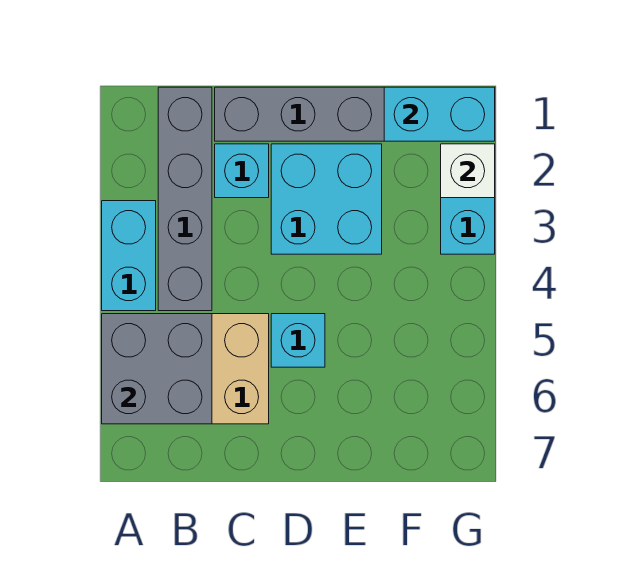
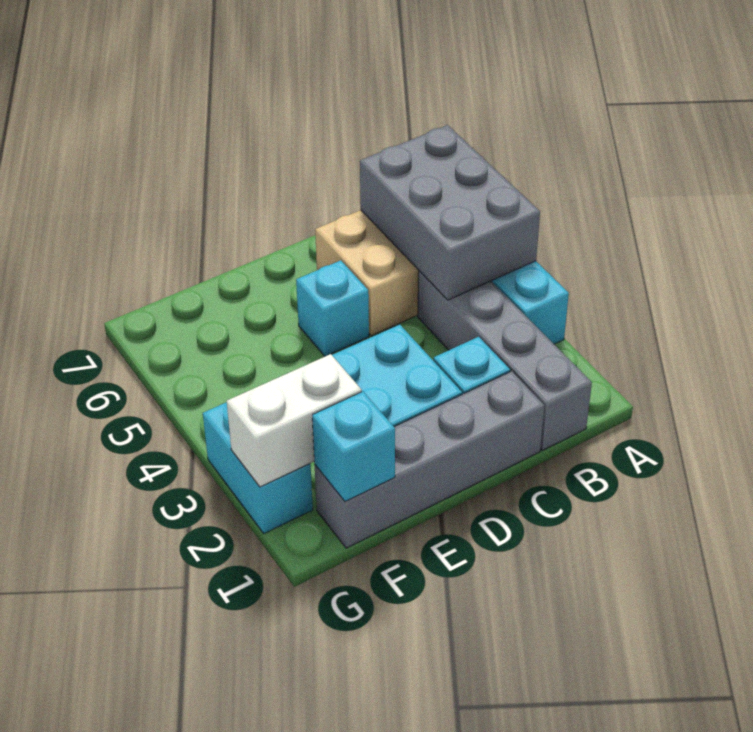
grey brick A5:B6 level 2 -> grey brick A4:B6 level 2
cyan brick F1:G1 level 2 -> cyan brick F1 level 2
white brick G2 level 2 -> white brick F2:G2 level 2

